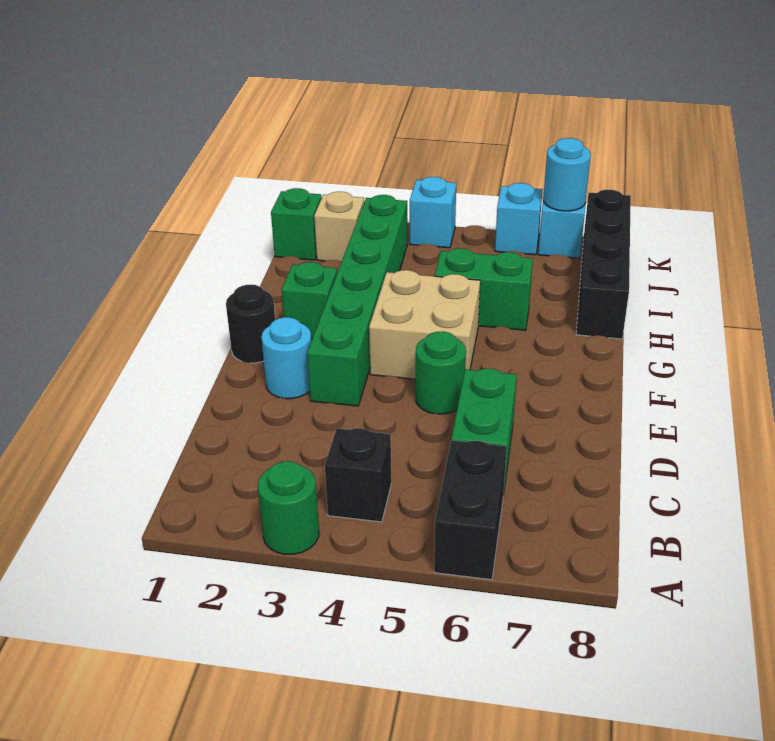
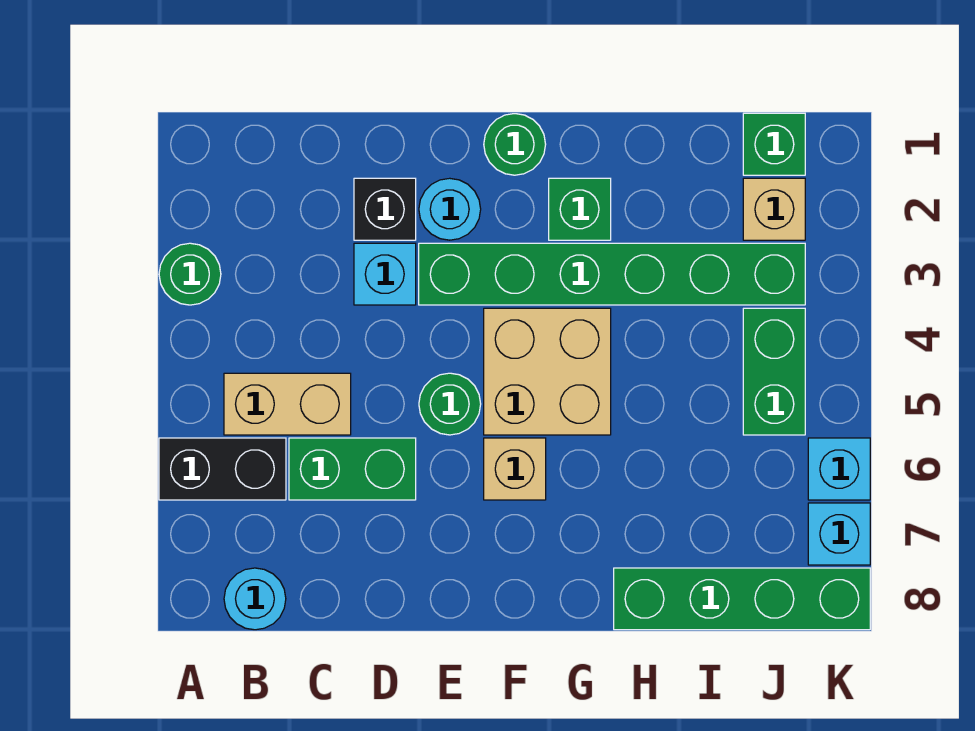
black brick B4 level 1 -> black brick D2 level 1
none -> tan brick B5:C5 level 1
black round brick F1 level 1 -> green round brick F1 level 1
none -> tan brick F6 level 1
green brick H5:H6 level 1 -> green brick J4:J5 level 1
black brick H8:K8 level 1 -> green brick H8:K8 level 1
cyan brick K4 level 1 -> cyan brick D3 level 1
cyan round brick K7 level 2 -> cyan round brick B8 level 1

